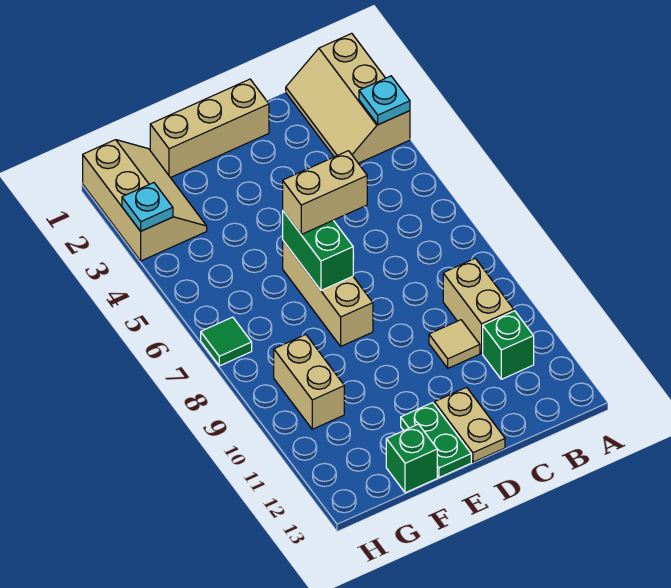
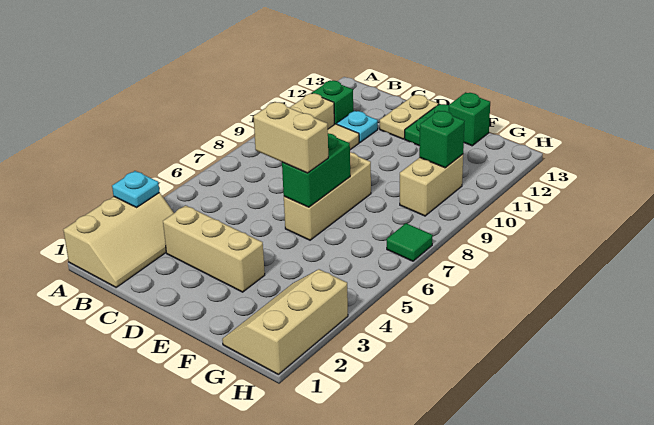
tan brick D1:F1 level 1 -> tan brick C3:E3 level 1
none -> green brick G10 level 2
cyan plate H3 level 2 -> cyan plate C11 level 1

